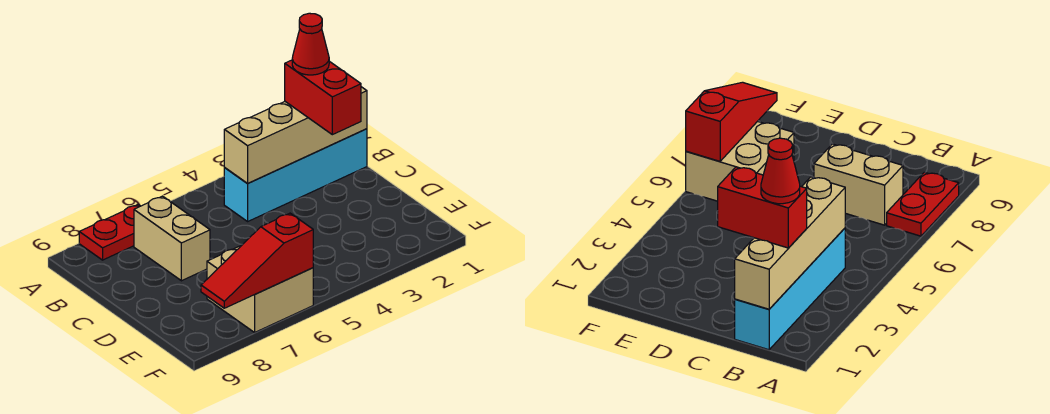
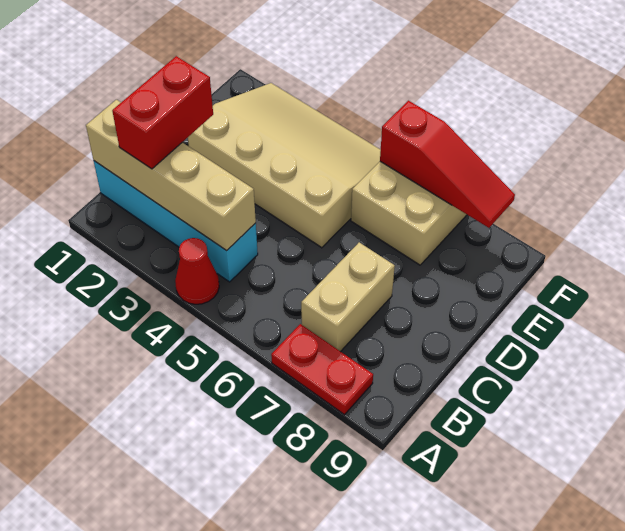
red cone B2 level 4 -> red cone A4 level 1
none -> tan slope D2:F5 level 1 top D

